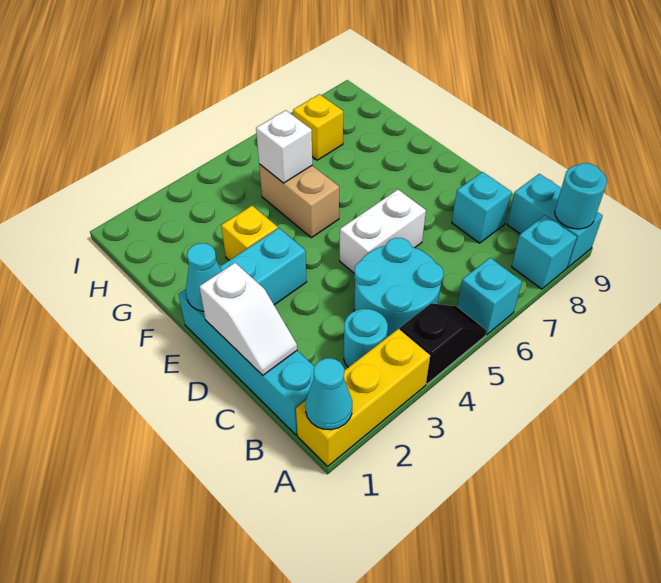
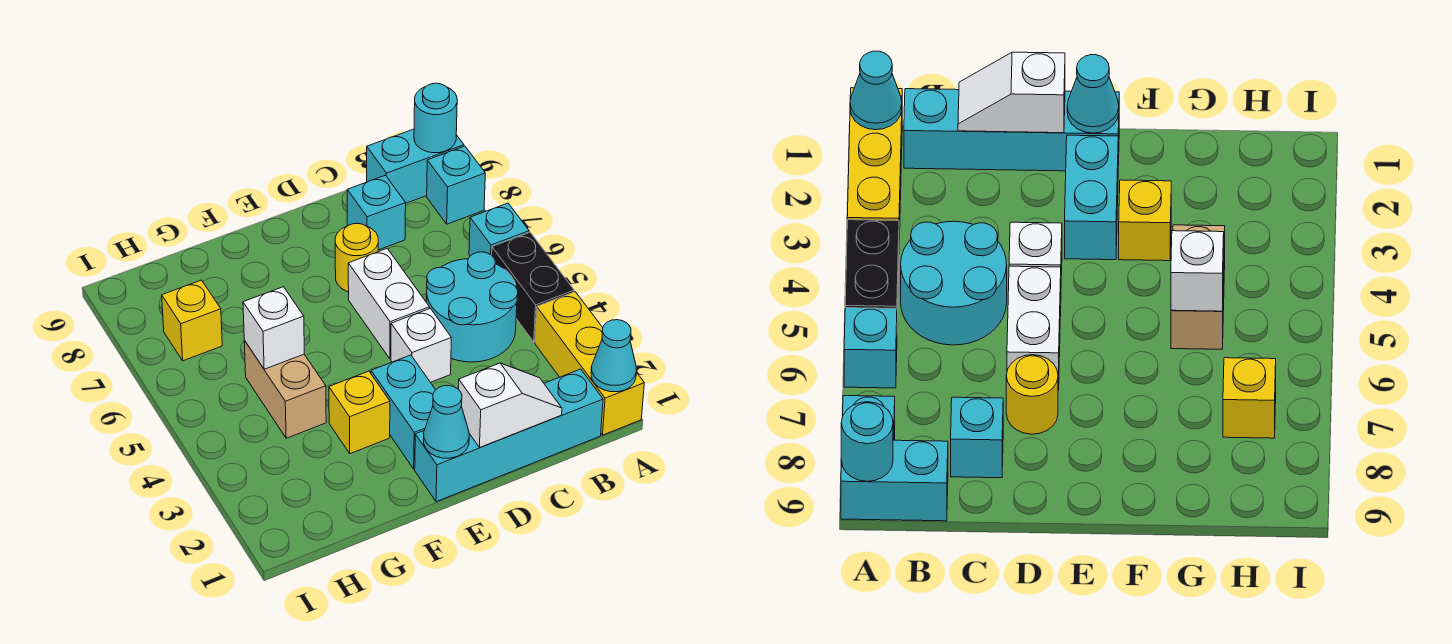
black slope A4:A5 level 1 top 4 -> black brick A4:A5 level 1
cyan round brick B3 level 1 -> none
none -> white brick D4 level 1
none -> yellow round brick D7 level 1
tan brick F5:G5 level 1 -> tan brick G4:G5 level 1

